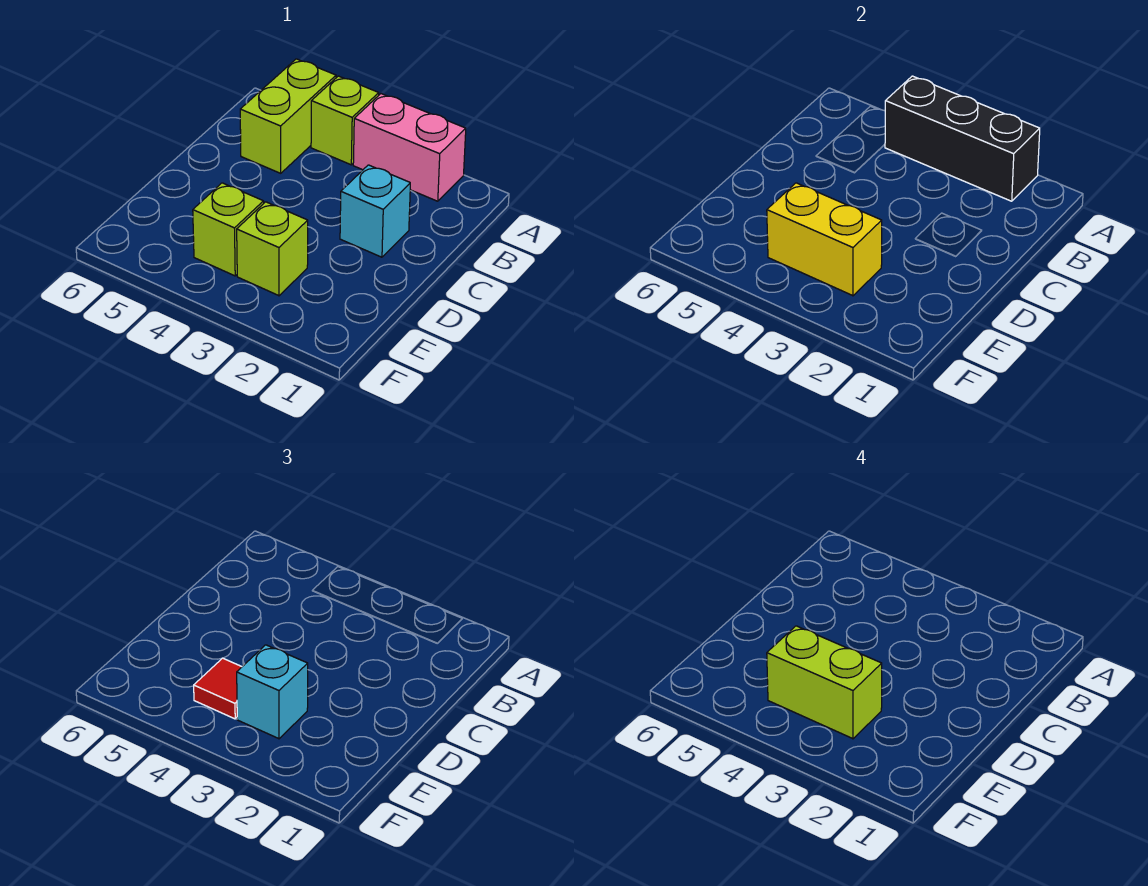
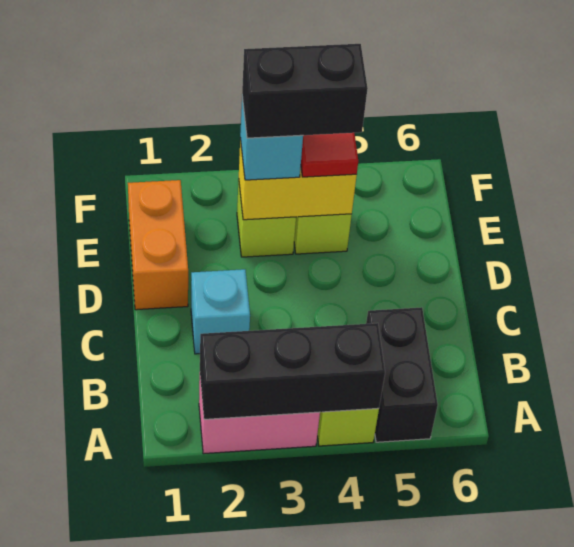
lime brick A5:B5 level 1 -> black brick A5:B5 level 1
none -> orange brick D1:E1 level 1
lime brick E3:E4 level 4 -> black brick E3:E4 level 4

